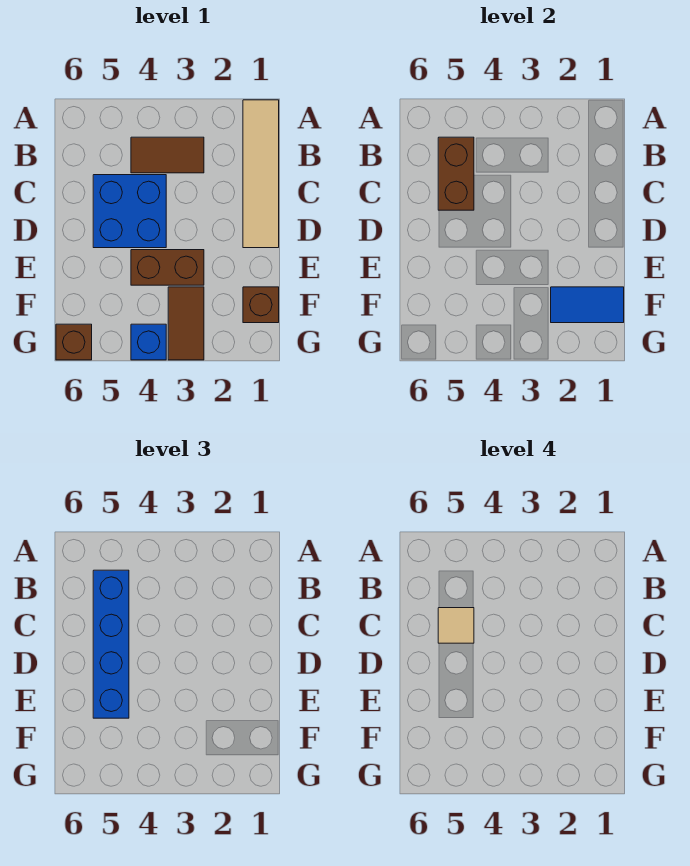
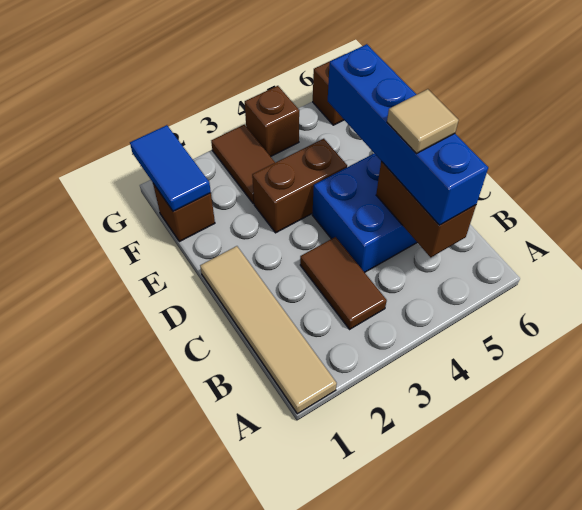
brown tile B3:B4 level 1 -> brown tile B3:C3 level 1
blue tile F1:F2 level 2 -> blue tile F1:G1 level 2
blue brick G4 level 1 -> brown brick G4 level 1

